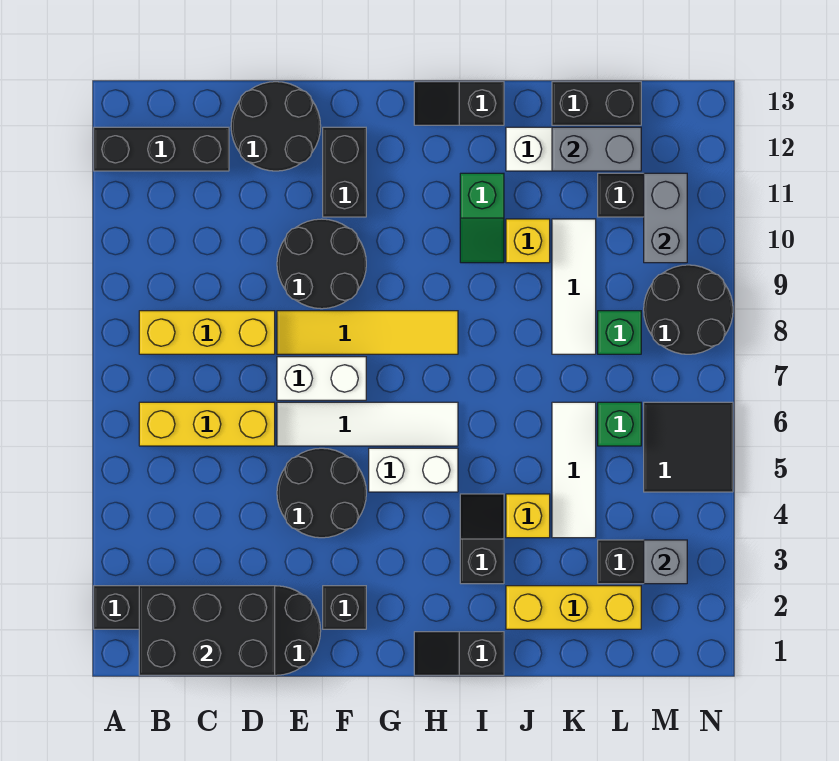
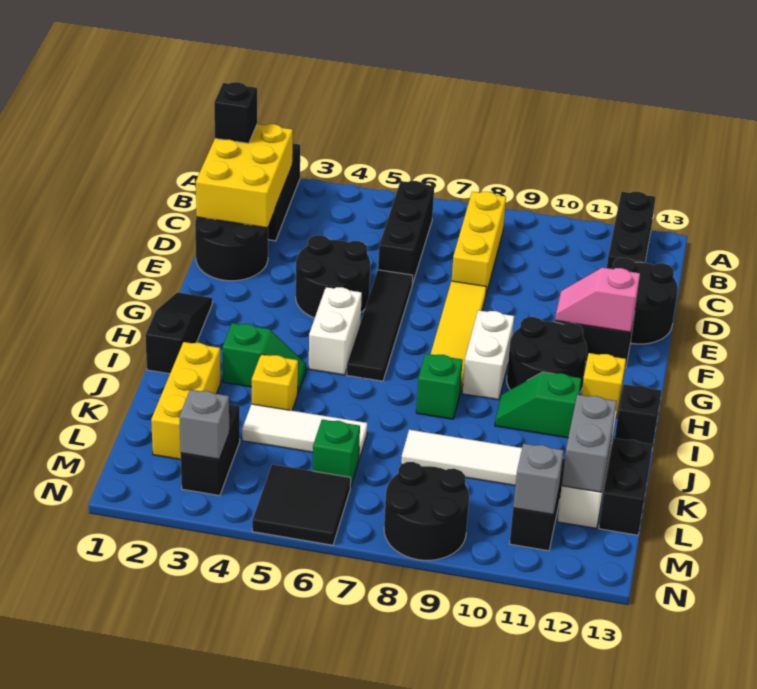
black brick B1:D2 level 2 -> yellow brick B1:D2 level 2
yellow brick B6:D6 level 1 -> black brick B6:D6 level 1
white tile E6:H6 level 1 -> black tile E6:H6 level 1
white brick E7:F7 level 1 -> white brick G9:H9 level 1
black round brick E9:F10 level 1 -> black round brick G10:H11 level 1
black brick F2 level 1 -> black brick B1 level 3
none -> pink slope F11:F12 level 2 top 12
black slope H1:I1 level 1 top I -> black slope G1:I1 level 1 top I
black slope I3:I4 level 1 top 3 -> green slope I3:I4 level 1 top 3
yellow brick J10 level 1 -> yellow brick H12 level 1
green brick L8 level 1 -> green brick I8 level 1
grey brick M10:M11 level 2 -> grey brick M11 level 2

